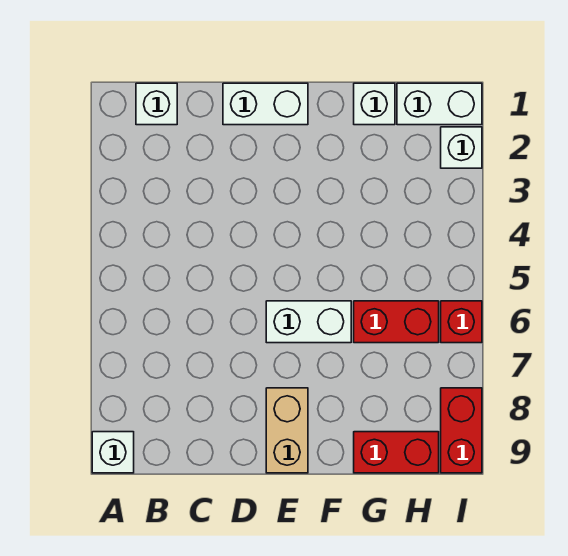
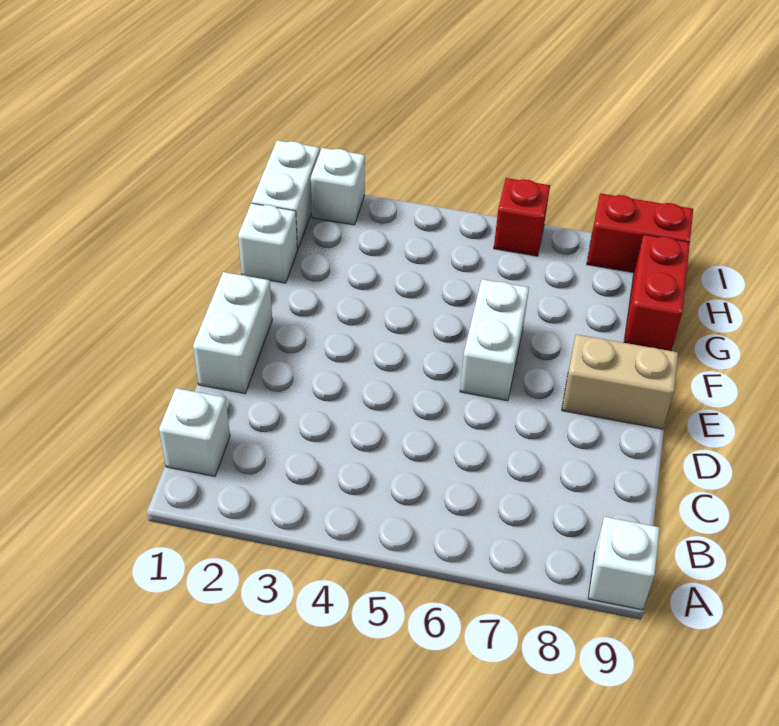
red brick G6:H6 level 1 -> none

